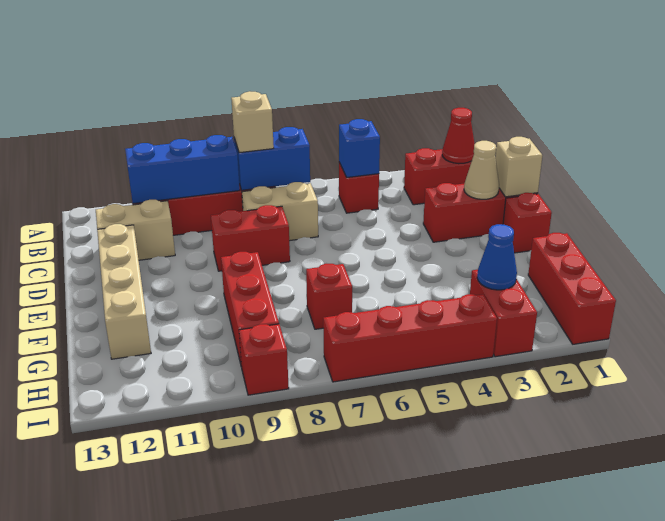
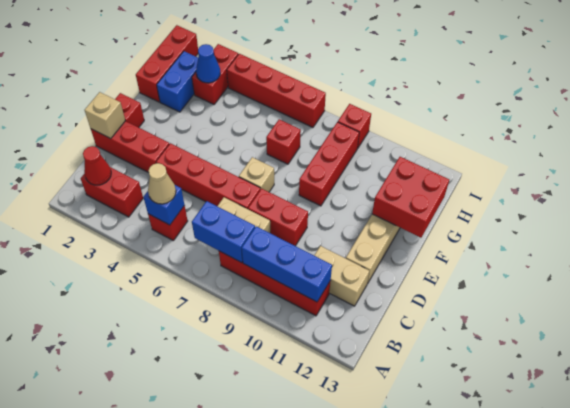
tan brick B8 level 3 -> tan brick E7 level 1
tan cone D2 level 2 -> tan cone B5 level 3
none -> red brick D4:D7 level 1
none -> red brick F12:G13 level 2
none -> blue brick G2:H2 level 1

